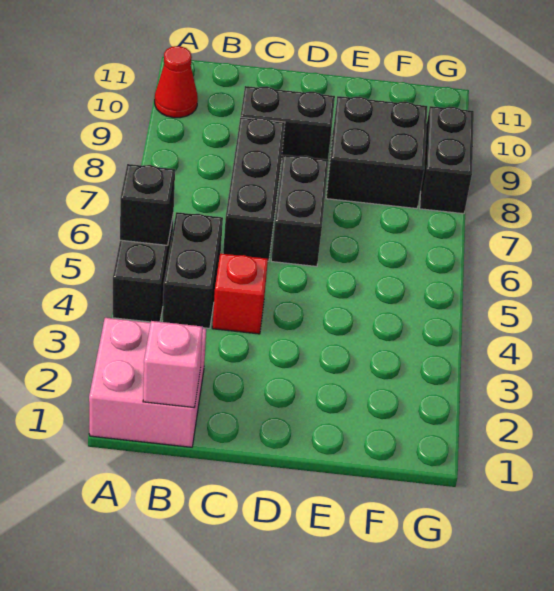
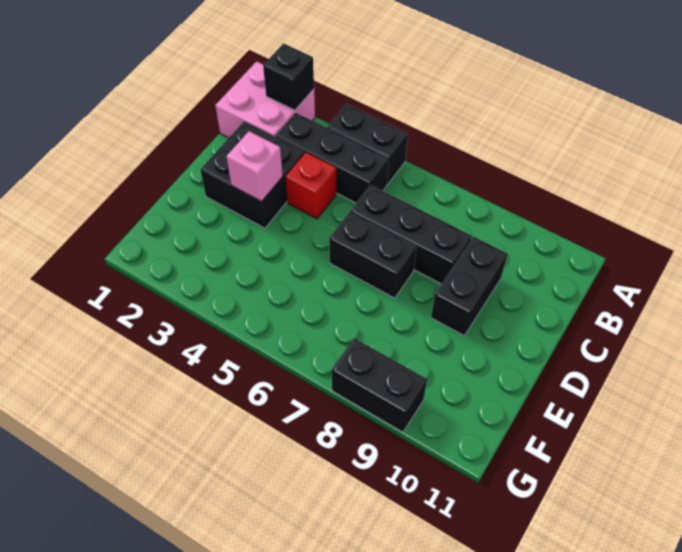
black brick A5 level 2 -> black brick A2 level 2
red cone A10 level 1 -> none
pink brick B1 level 2 -> pink brick D3 level 2
black brick B4:B5 level 1 -> black brick B3:B5 level 1
black brick E8:F9 level 1 -> black brick C2:D3 level 1

